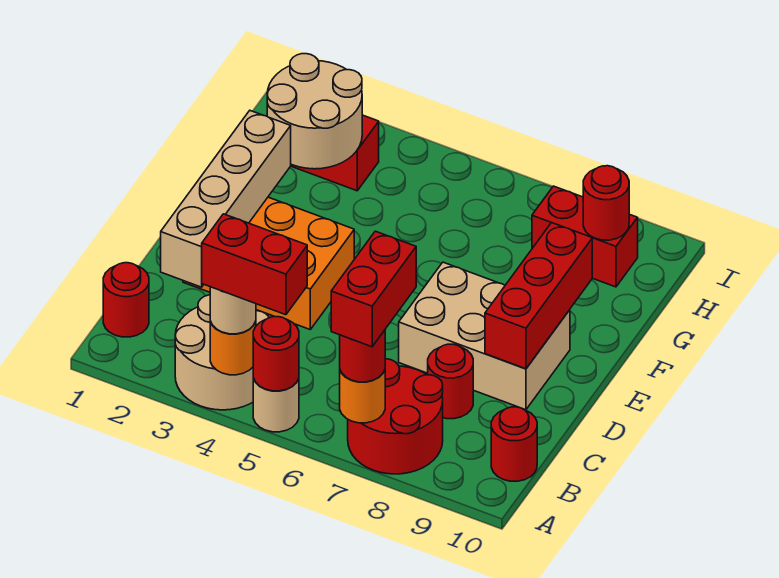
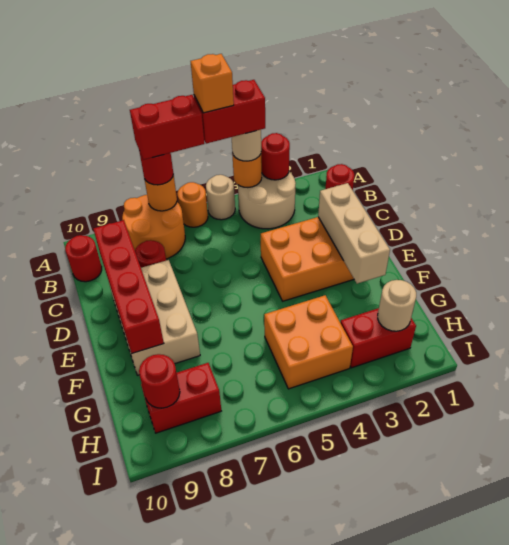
red round brick A5 level 2 -> red round brick A3 level 2
none -> orange brick A5 level 5
none -> orange round brick A6 level 1
red round brick A7:B8 level 1 -> orange round brick A7:B8 level 1
red brick A7:B7 level 4 -> red brick A6:A7 level 4
tan brick C2:F2 level 2 -> tan brick D2:F2 level 2
tan brick D7:E9 level 1 -> tan brick D8:F9 level 1
red brick D9:F9 level 2 -> red brick C9:F9 level 2
tan round brick G2:H3 level 2 -> tan round brick H2 level 2
none -> orange brick G4:H5 level 1

